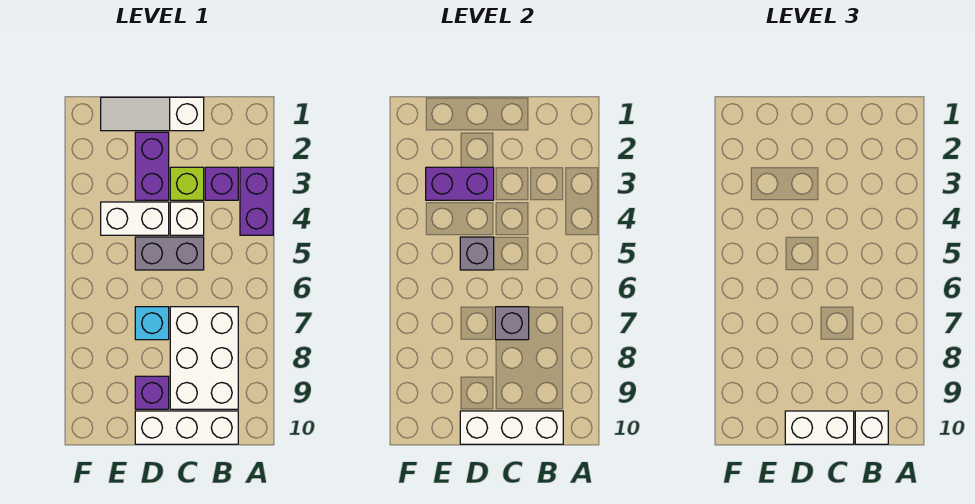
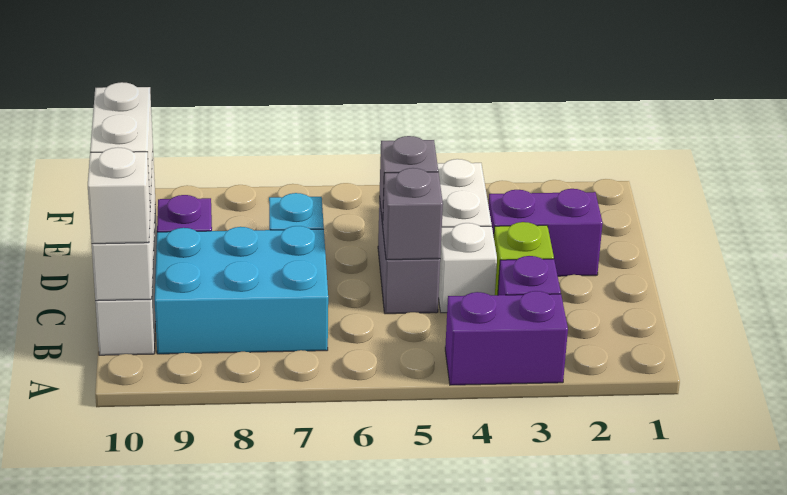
white brick B7:C9 level 1 -> cyan brick B7:C9 level 1
white slope C1:E1 level 1 top C -> none
grey brick C7 level 2 -> grey brick C5 level 2
purple brick D3:E3 level 2 -> none

